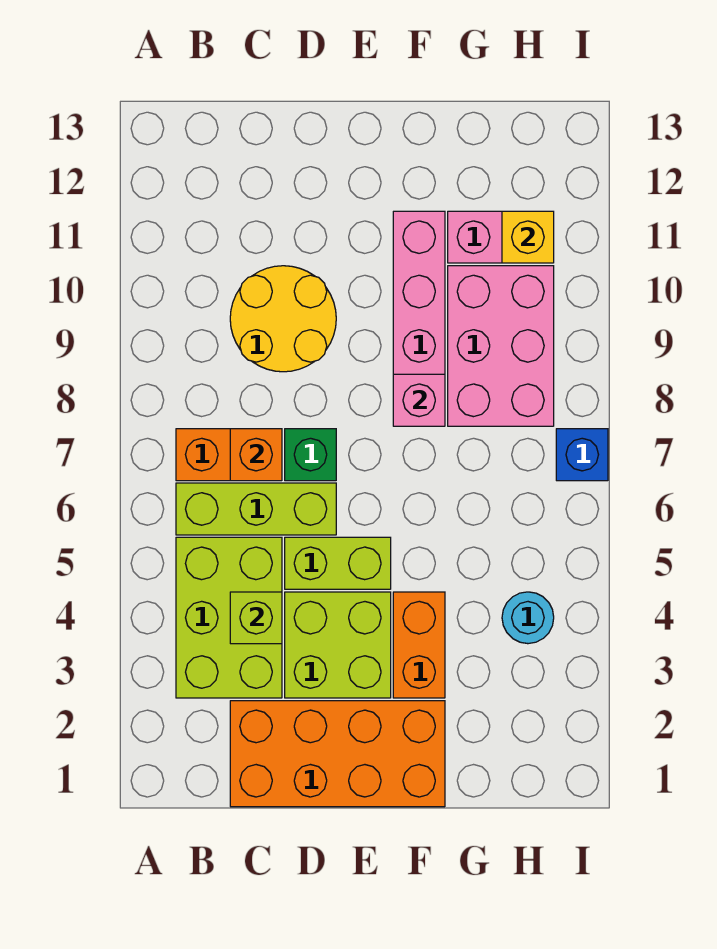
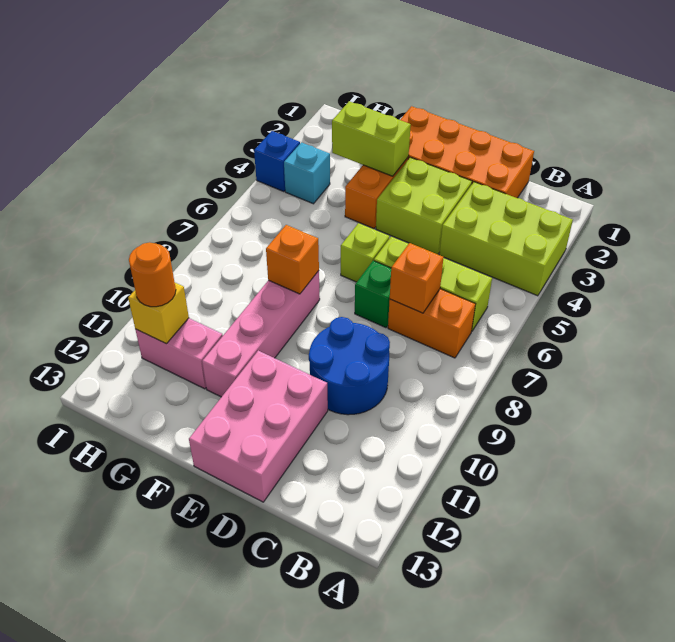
lime brick B3:C5 level 1 -> lime brick A3:C4 level 1
lime brick C4 level 2 -> lime brick E6 level 1
yellow round brick C9:D10 level 1 -> blue round brick C9:D10 level 1
lime brick D5:E5 level 1 -> lime brick F3:G3 level 2
pink brick F8 level 2 -> orange brick F8 level 2
pink brick G8:H10 level 1 -> pink brick D11:E13 level 1
cyan round brick H4 level 1 -> cyan brick H4 level 1
none -> orange round brick H11 level 3
blue brick I7 level 1 -> blue brick I4 level 1

